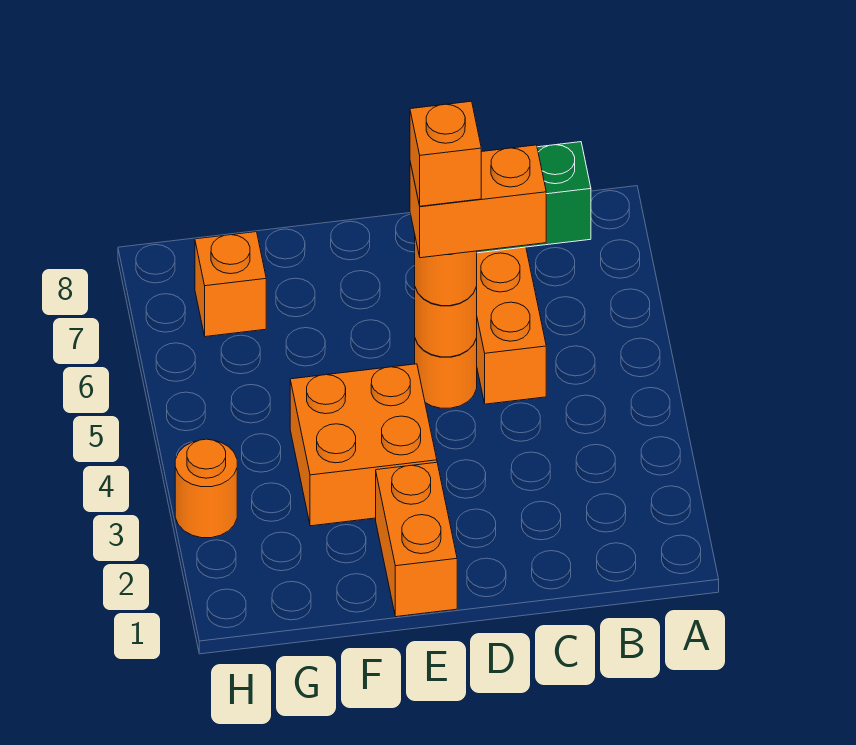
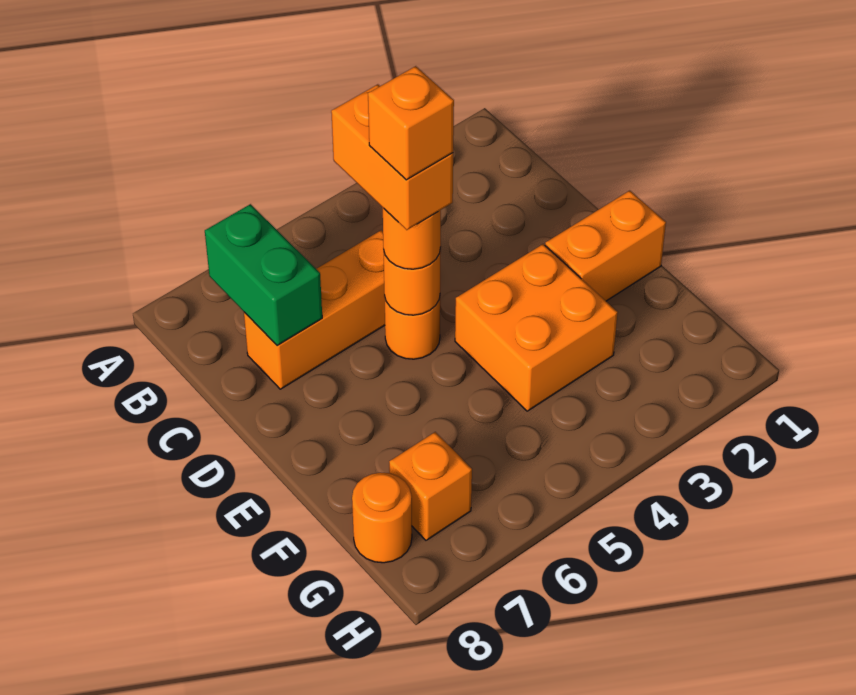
orange round brick H3 level 1 -> orange round brick G8 level 1

